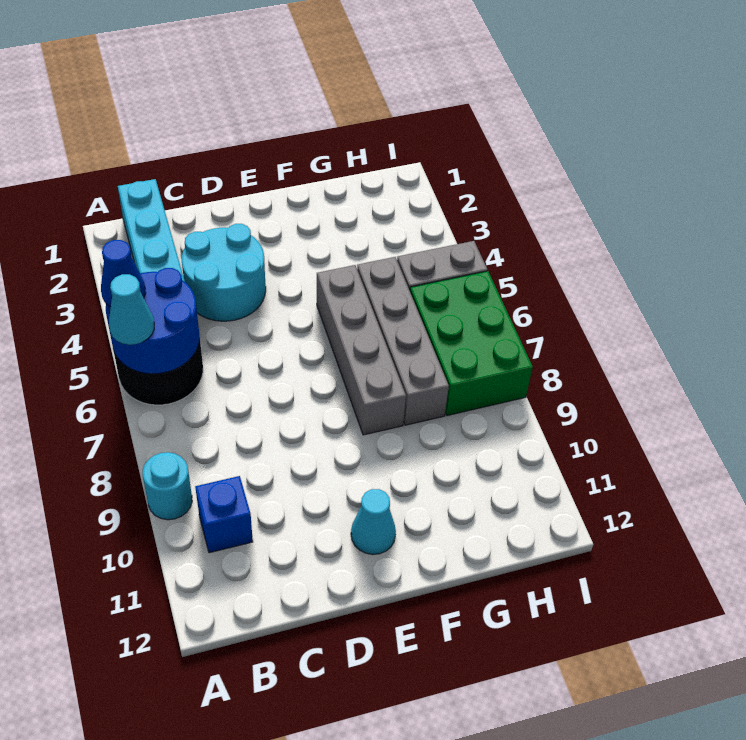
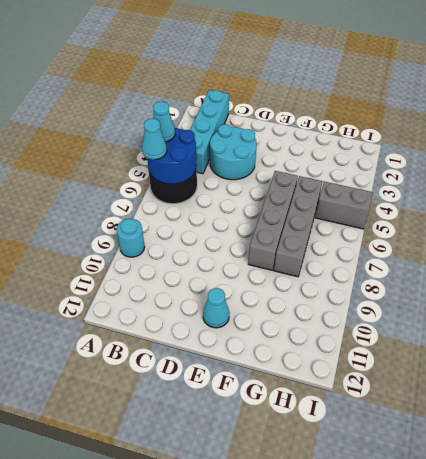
blue cone A5 level 3 -> cyan cone A5 level 3
blue brick B10 level 1 -> none
green brick H6:I8 level 1 -> none

